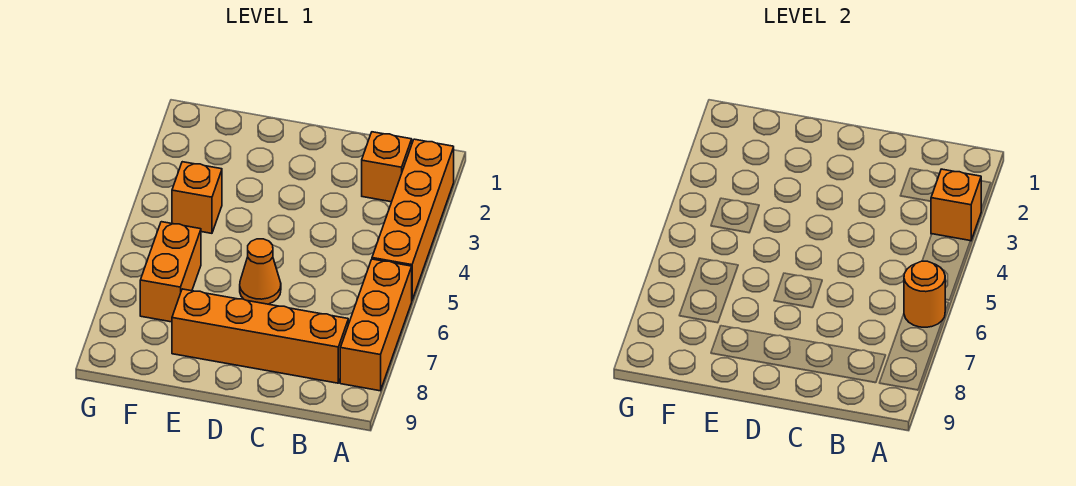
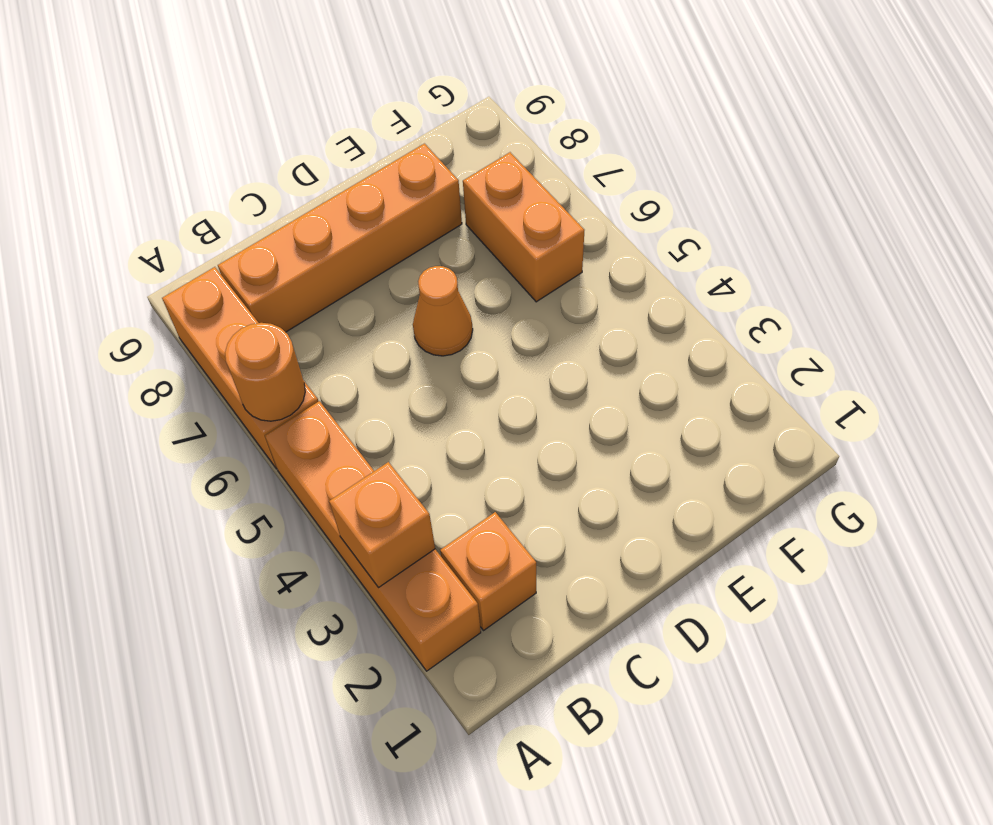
orange brick F4 level 1 -> none

